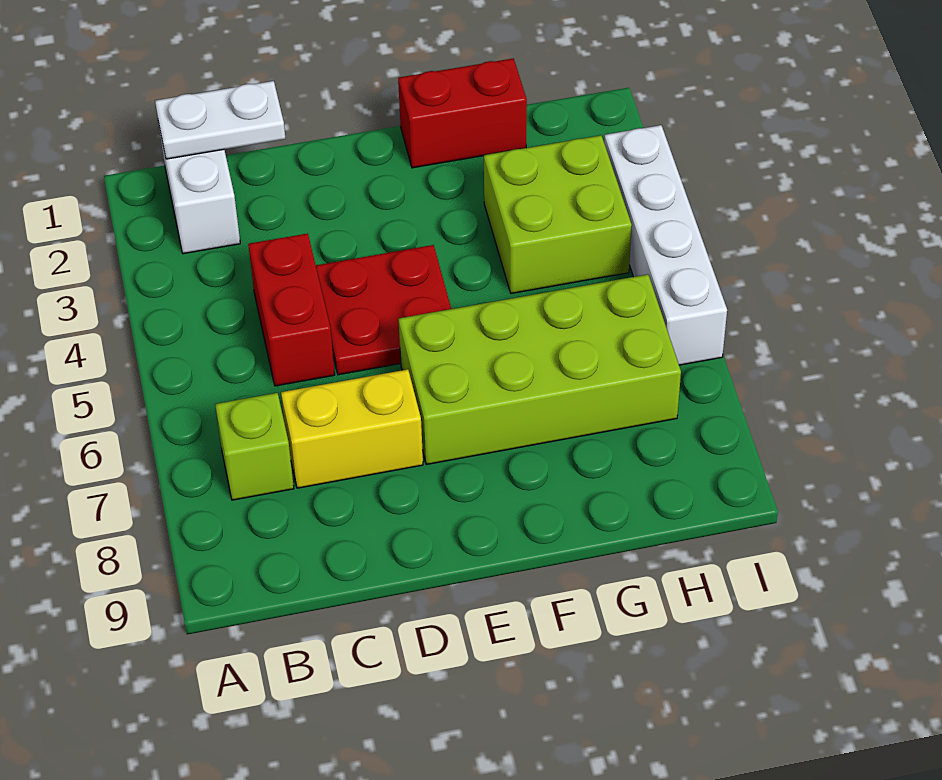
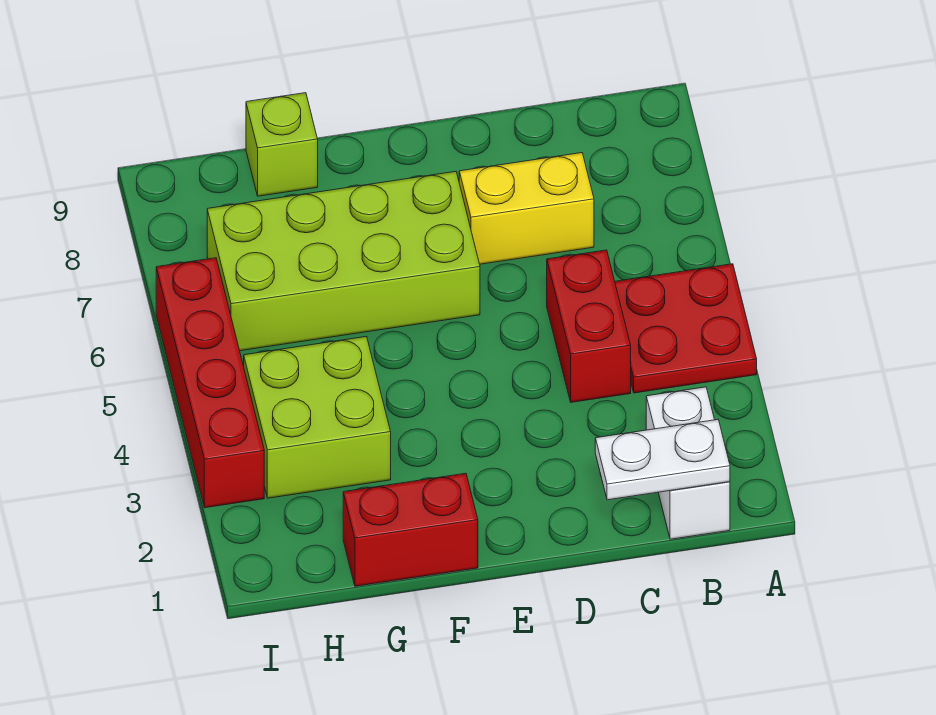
lime brick B7 level 1 -> lime brick G9 level 1
red plate D4:E5 level 1 -> red plate A4:B5 level 1
white brick I3:I6 level 1 -> red brick I3:I6 level 1

